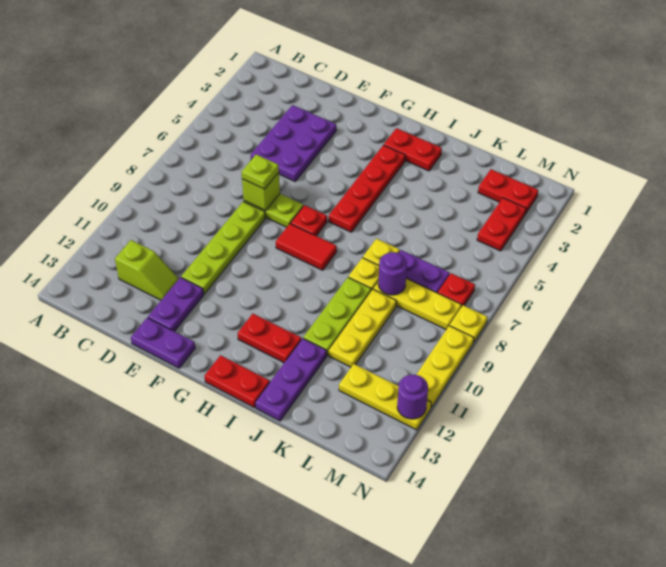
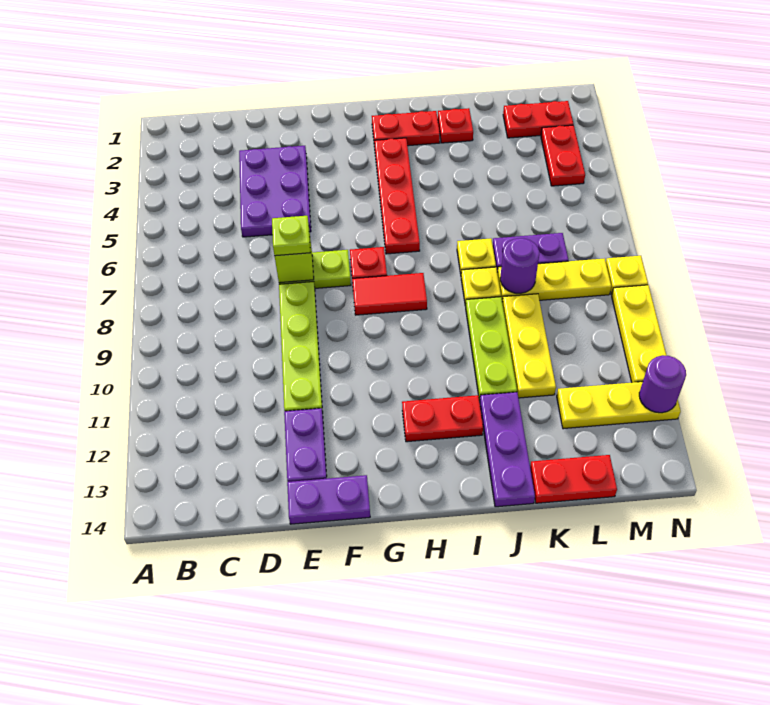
lime slope C12:D12 level 1 top C -> none
red plate H14:I14 level 1 -> red plate K14:L14 level 1
red plate M7 level 1 -> red plate J2 level 1

